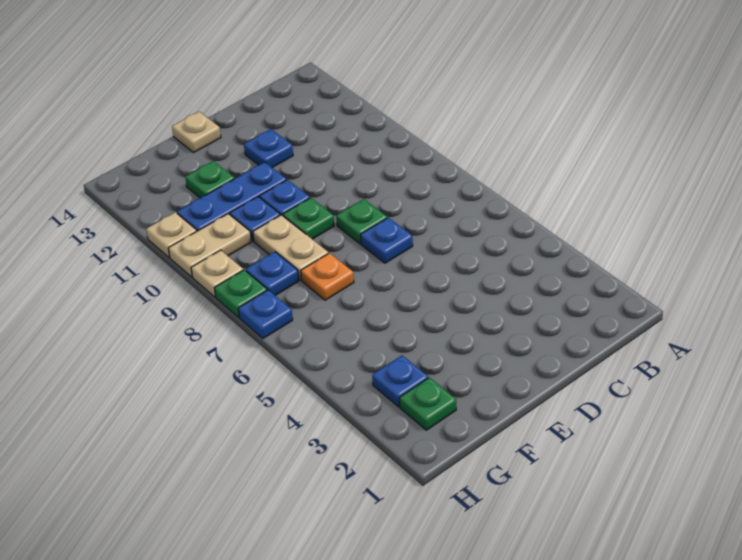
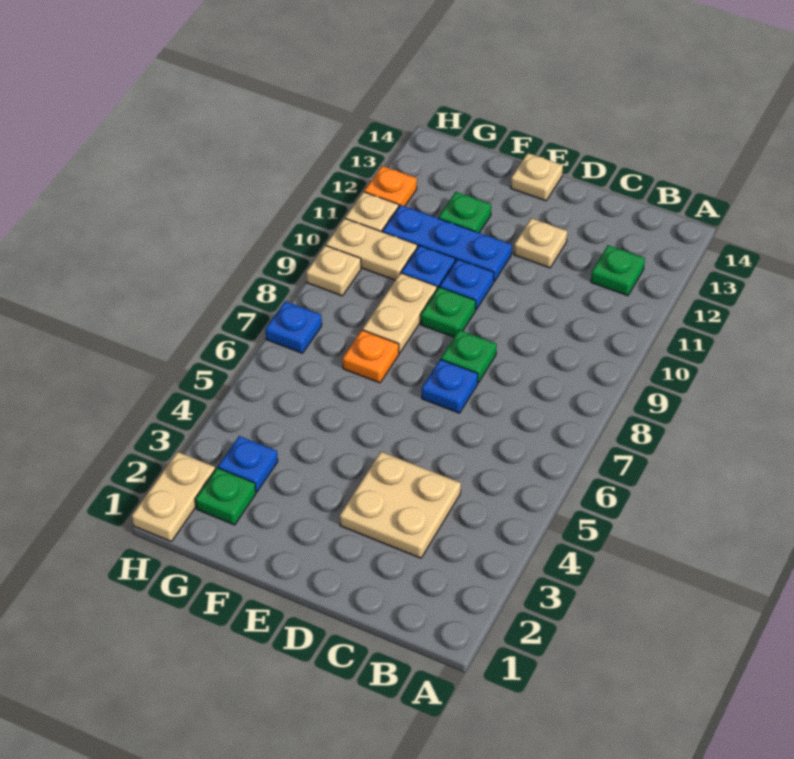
none -> tan plate C3:D4 level 1
blue plate D12 level 1 -> tan plate D12 level 1
blue plate G8 level 1 -> none
none -> tan plate H1:H2 level 1
green plate H8 level 1 -> green plate B12 level 1
none -> orange plate H12 level 1

